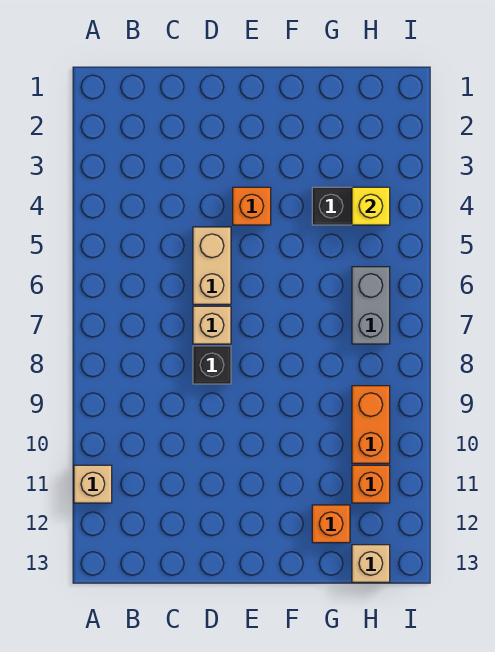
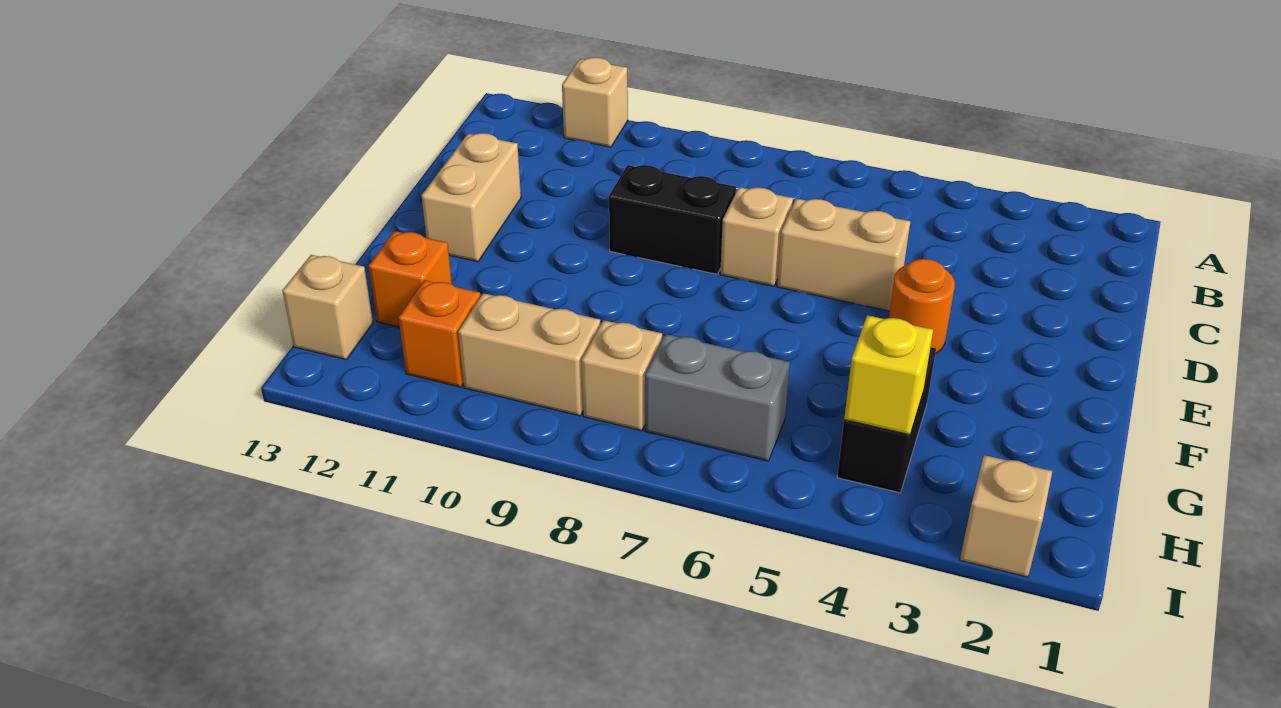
black brick D8 level 1 -> black brick D8:D9 level 1
none -> tan brick D12:E12 level 1
orange brick E4 level 1 -> orange round brick E4 level 1
none -> tan brick H8 level 1
orange brick H9:H10 level 1 -> tan brick H9:H10 level 1
none -> tan brick I2 level 1

